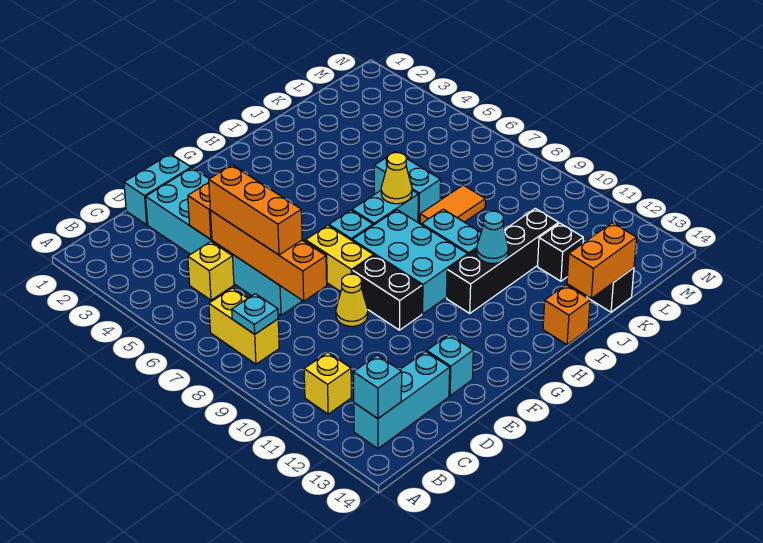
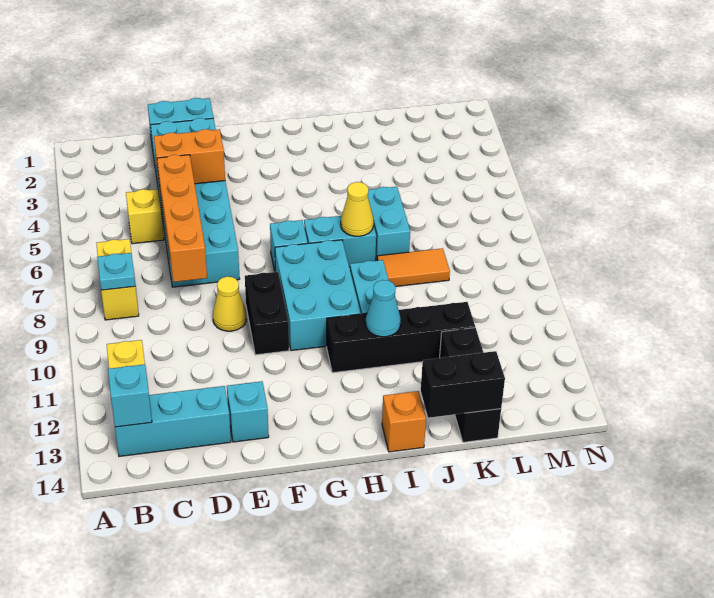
orange brick D5:D7 level 3 -> none
yellow brick F7:F8 level 1 -> none
orange brick J14:K14 level 2 -> black brick J14:K14 level 2

